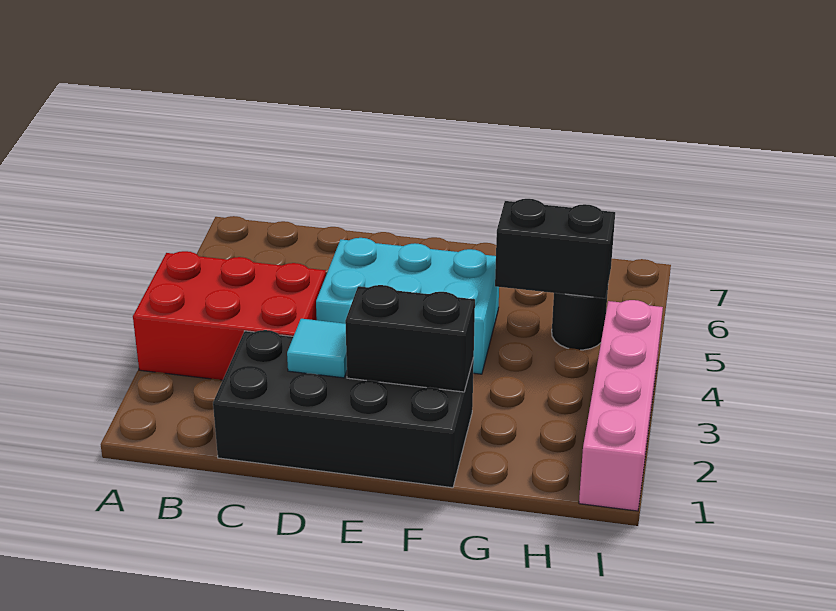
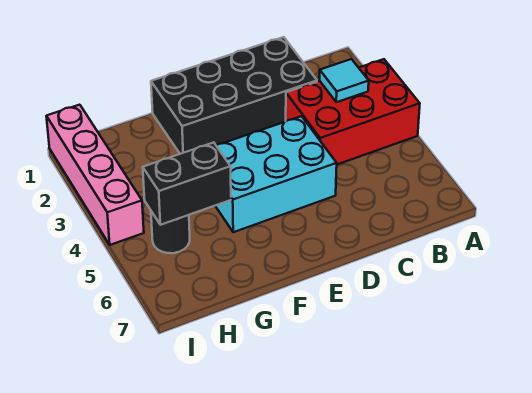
cyan tile D2 level 2 -> cyan tile B3 level 2
black brick E2:F2 level 2 -> none

